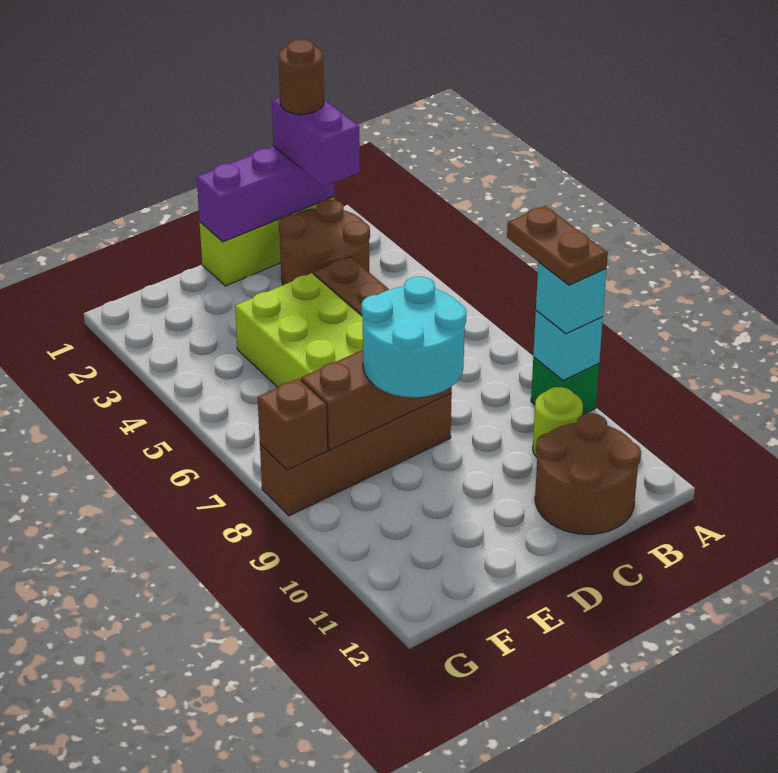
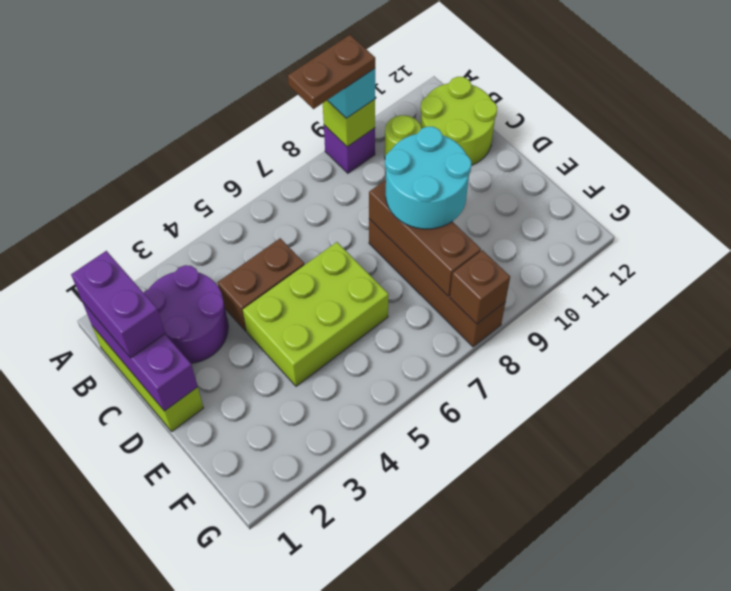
green brick A9 level 1 -> purple brick A9 level 1
cyan brick A9 level 2 -> lime brick A9 level 2
purple brick B1:B2 level 3 -> purple brick B1:C1 level 3
brown round brick B1 level 4 -> none
brown round brick B2:C3 level 1 -> purple round brick B2:C3 level 1
brown round brick B11:C12 level 1 -> lime round brick B11:C12 level 1

